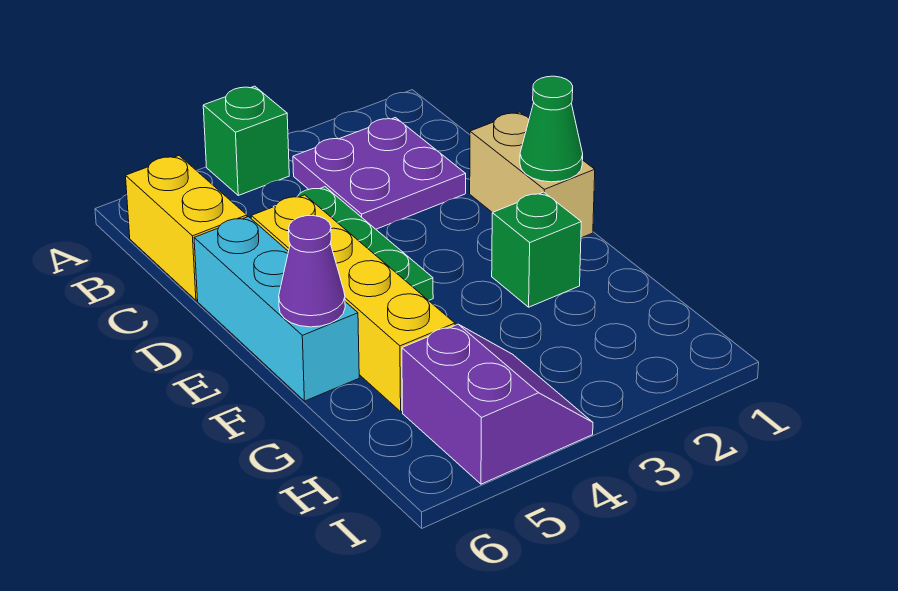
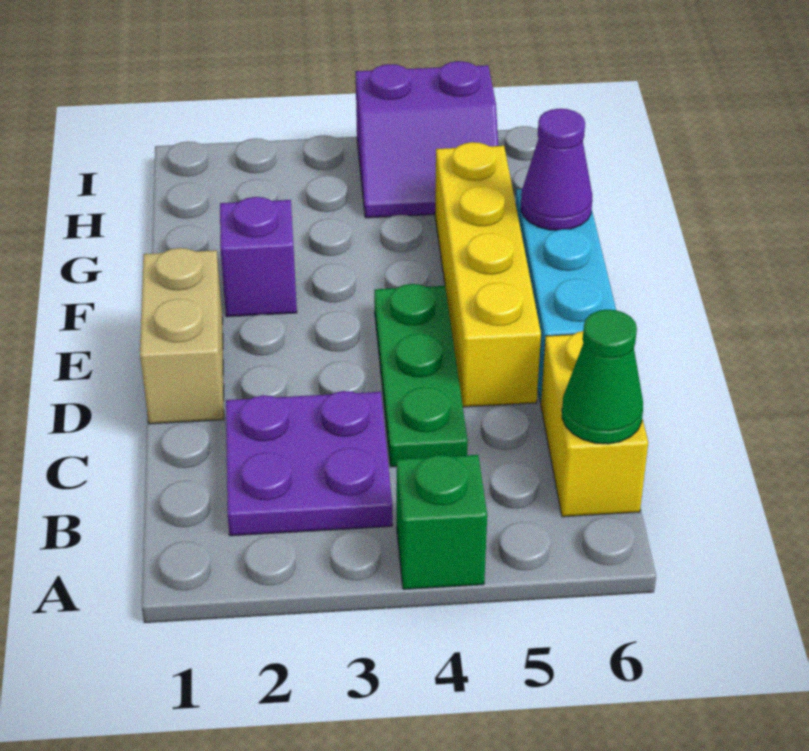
green cone E1 level 2 -> green cone B6 level 2
green brick F2 level 1 -> purple brick F2 level 1
purple slope H4:I5 level 1 top 5 -> purple slope H4:I5 level 1 top I

